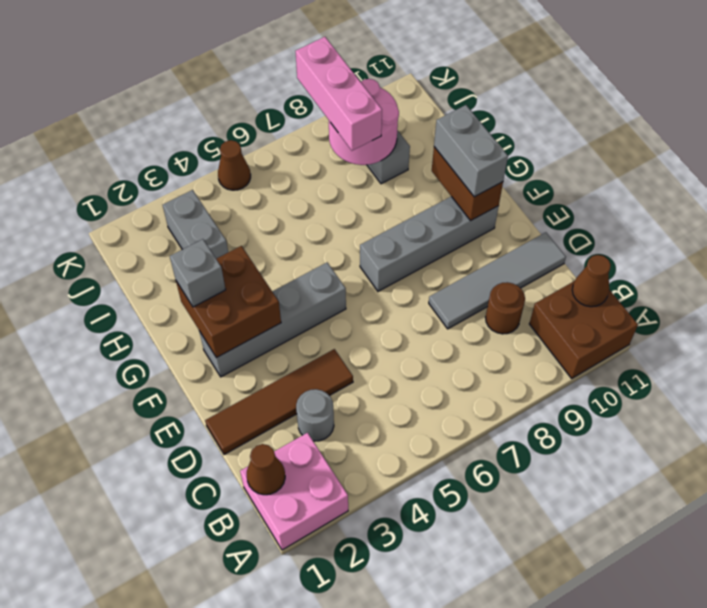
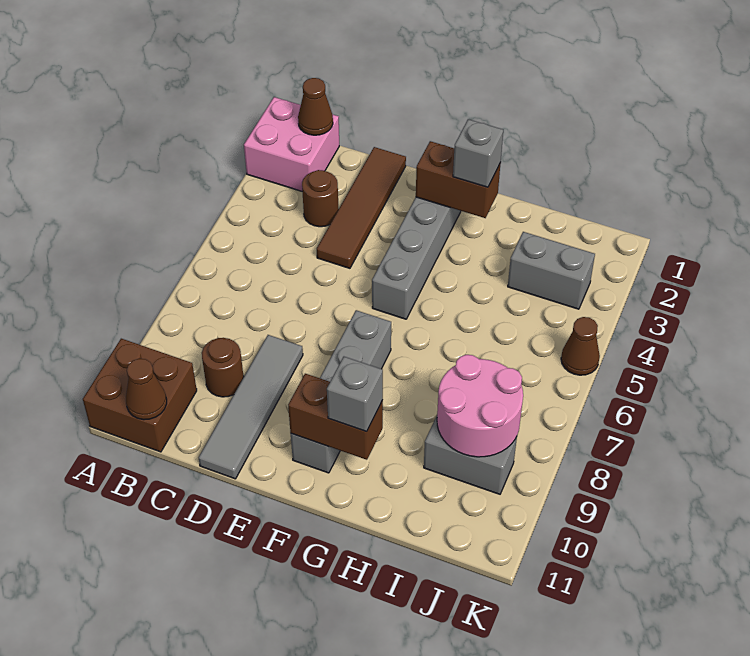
grey round brick C3 level 1 -> brown round brick C3 level 1
brown brick F2:G3 level 2 -> brown brick F2:G2 level 2
grey brick F10:G10 level 3 -> grey brick G10 level 3
pink brick I8:K8 level 3 -> none

